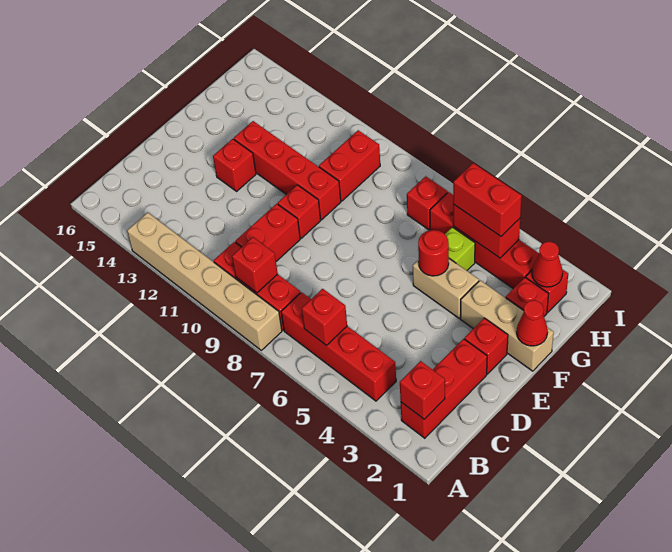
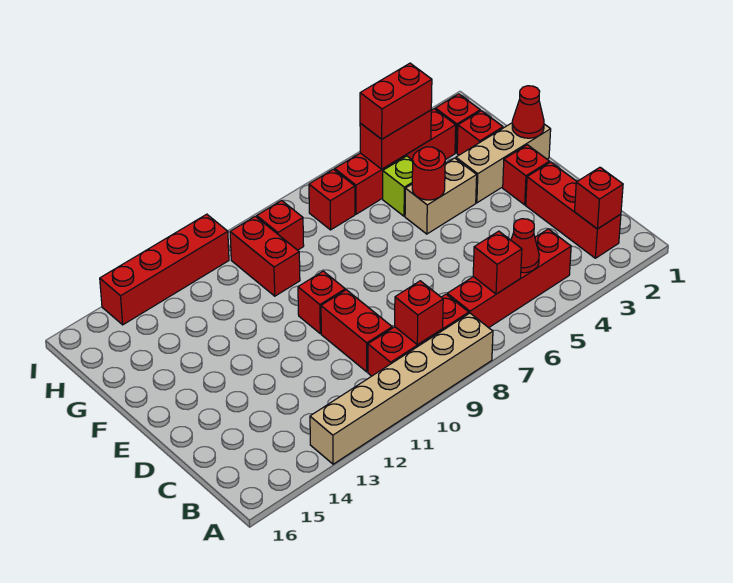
red brick E13 level 1 -> red brick H9 level 1
red brick F10:F13 level 1 -> red brick I11:I14 level 1
red cone H2 level 2 -> red cone B5 level 2

